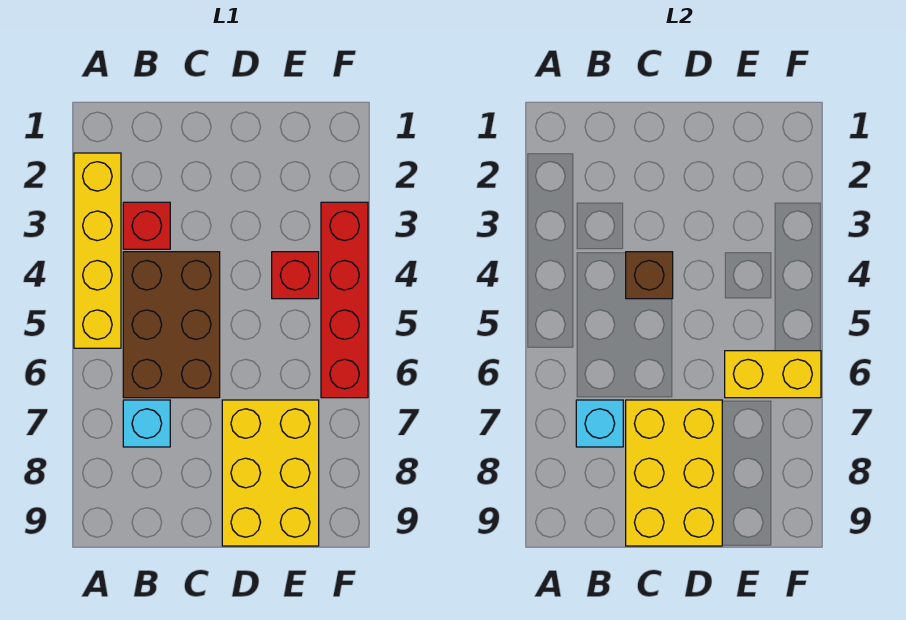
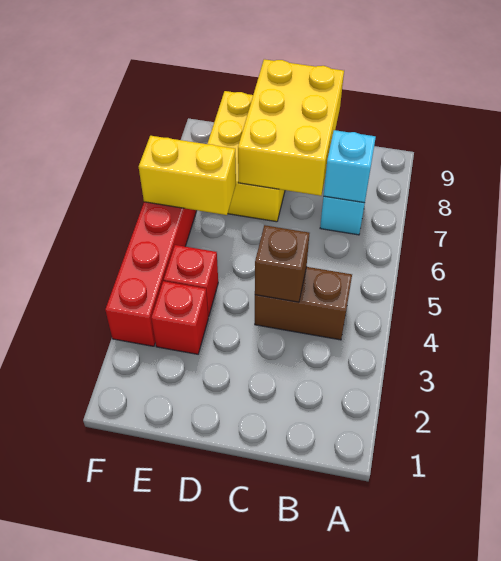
yellow brick A2:A5 level 1 -> none
red brick B3 level 1 -> red brick E3 level 1
brown brick B4:C6 level 1 -> brown brick B4:C4 level 1

